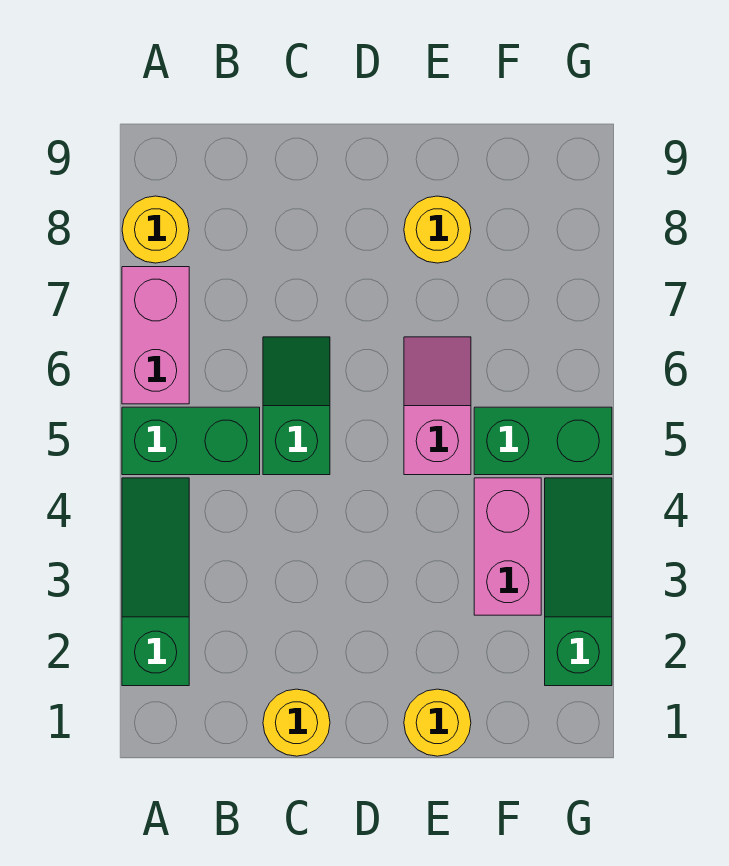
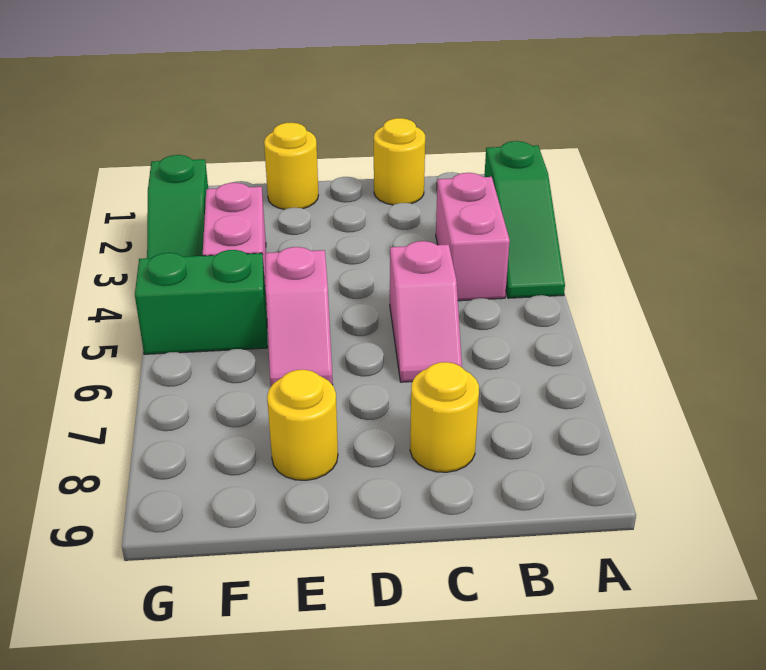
green brick A5:B5 level 1 -> none
pink brick A6:A7 level 1 -> pink brick B3:B4 level 1
yellow round brick A8 level 1 -> yellow round brick C8 level 1
green slope C5:C6 level 1 top 5 -> pink slope C5:C6 level 1 top 5

